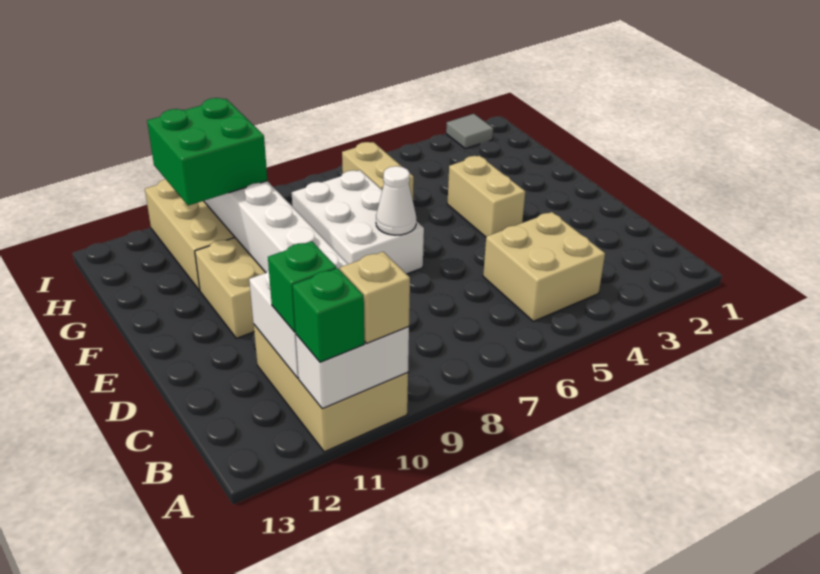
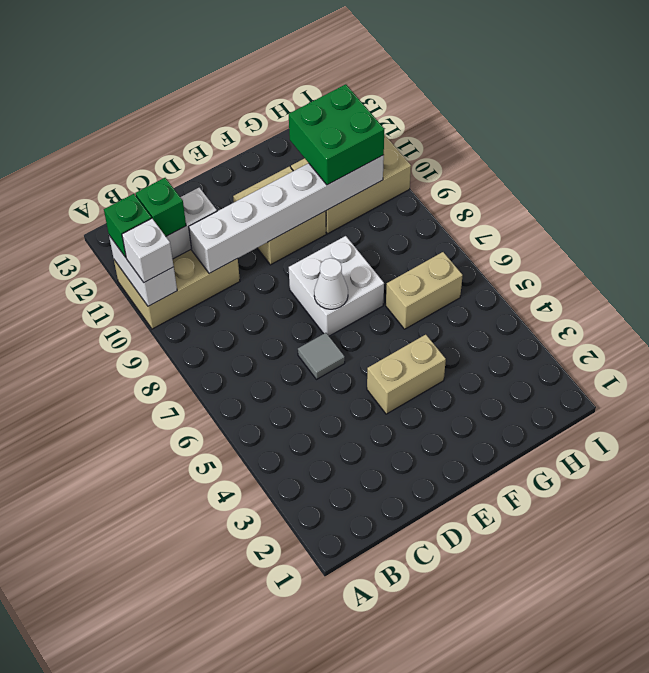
tan brick A10 level 3 -> white brick A10 level 3
tan brick B4:C5 level 1 -> none
white brick E7:G8 level 1 -> white brick E7:F8 level 1
grey tile I2 level 1 -> grey tile D6 level 1

